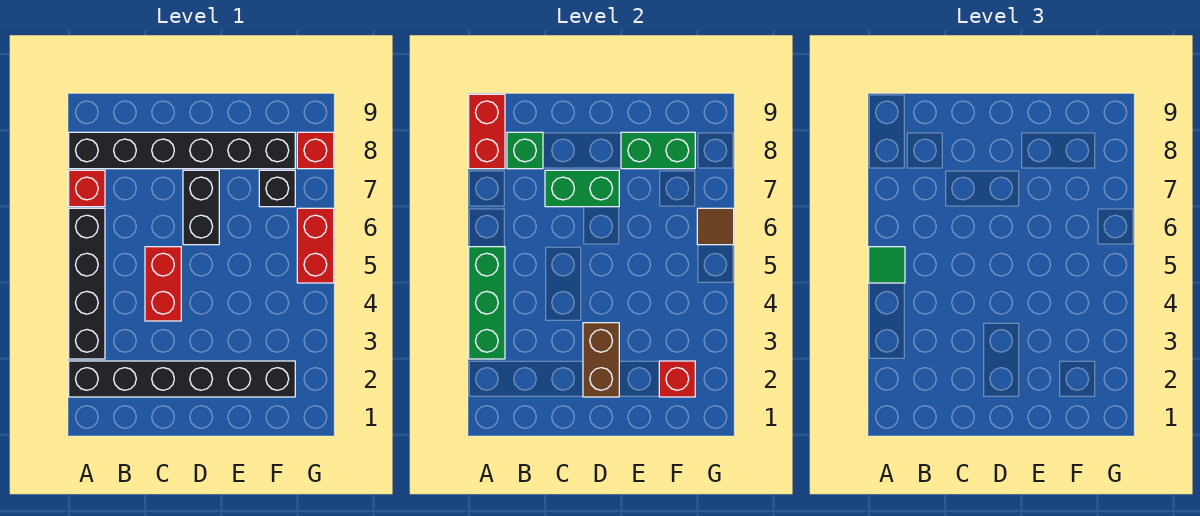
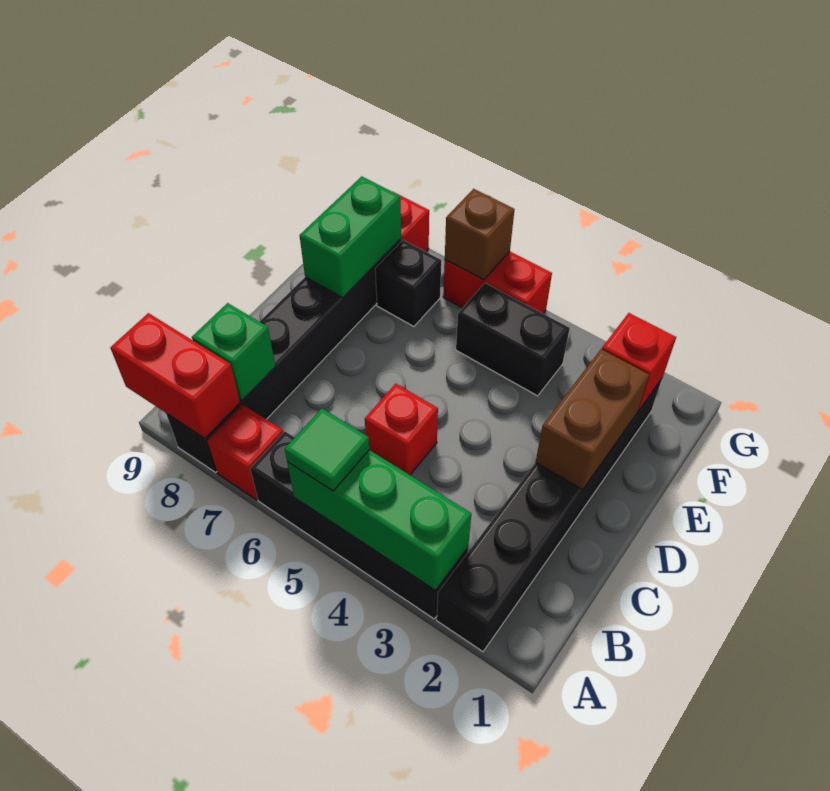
red brick C4:C5 level 1 -> red brick C5 level 1
green brick C7:D7 level 2 -> none
brown brick D2:D3 level 2 -> brown brick D2:E2 level 2
black brick D6:D7 level 1 -> black brick F4:F5 level 1
brown tile G6 level 2 -> brown brick G6 level 2

